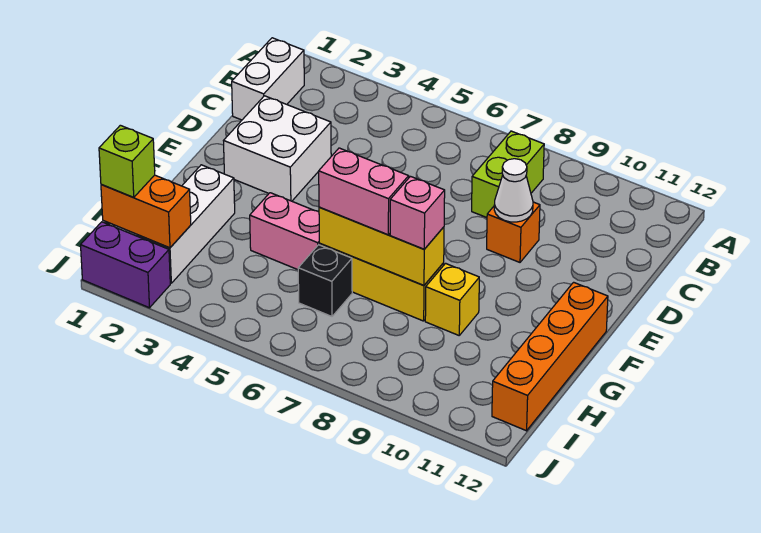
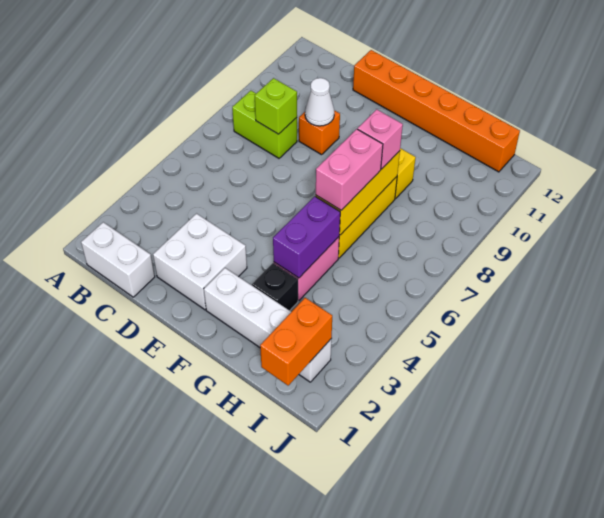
orange brick F12:I12 level 1 -> orange brick D12:I12 level 1
white brick G2:I2 level 1 -> white brick F2:I2 level 1
black brick H6 level 1 -> black brick G3 level 1
lime brick I1 level 3 -> lime brick C8 level 2
purple brick J1:J2 level 1 -> purple brick G4:G5 level 2

